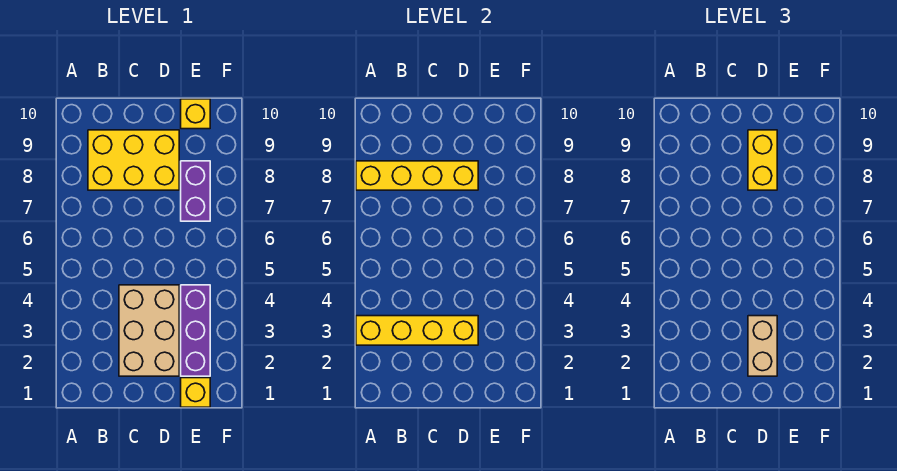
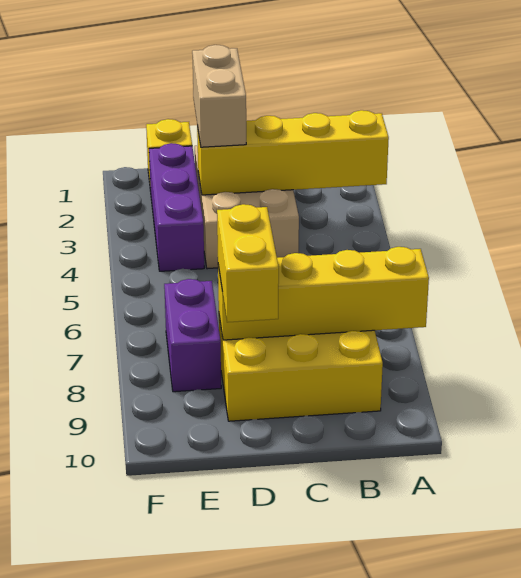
yellow brick E10 level 1 -> none

